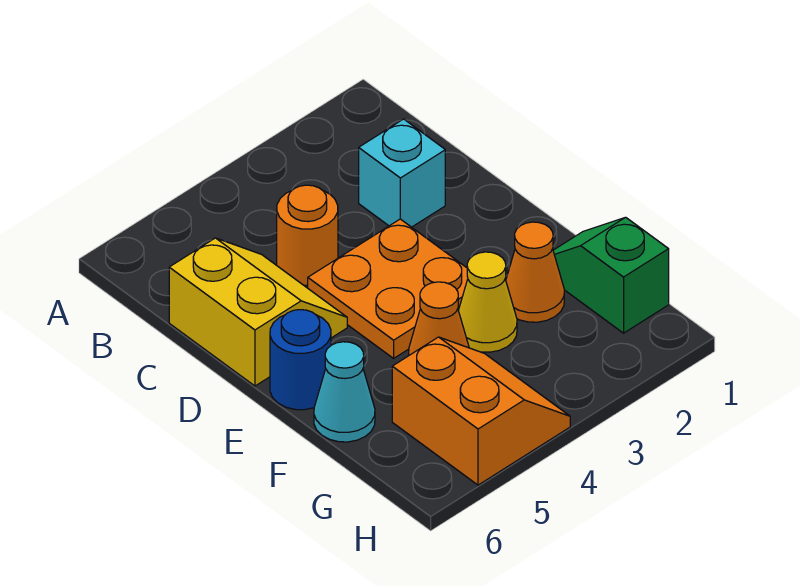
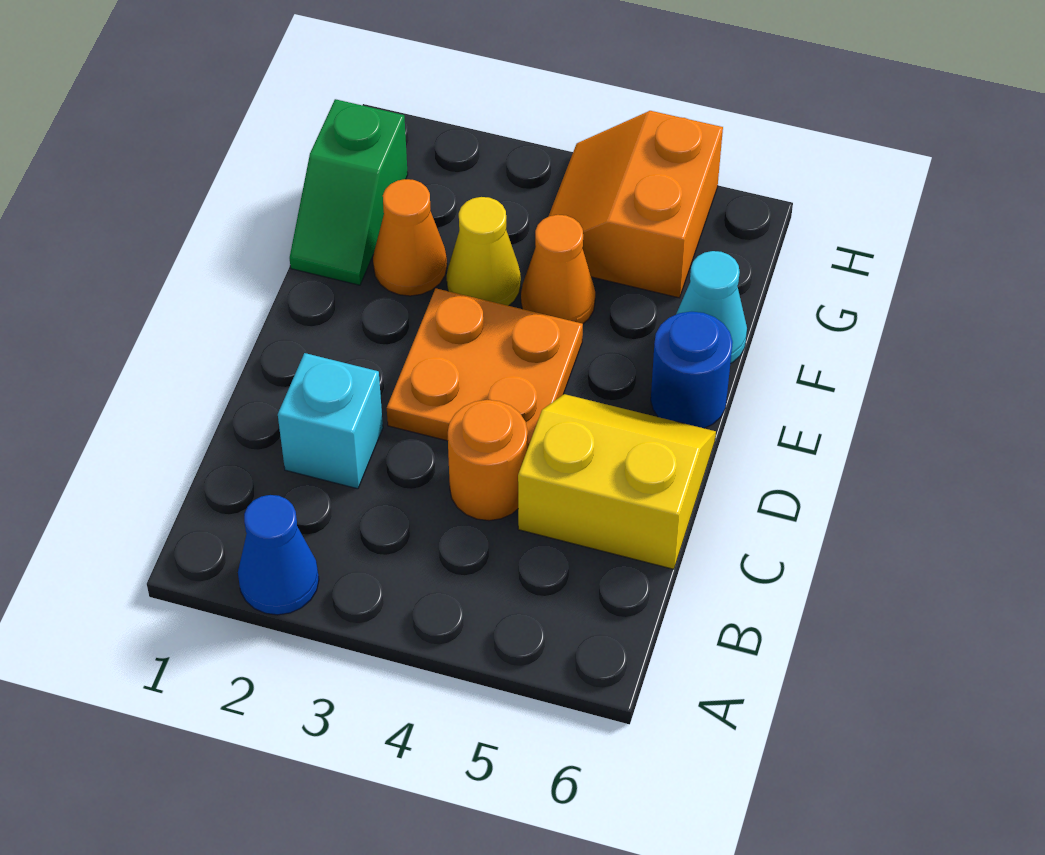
none -> blue cone A2 level 1
yellow slope C5:D6 level 1 top 6 -> yellow slope C5:D6 level 1 top C

